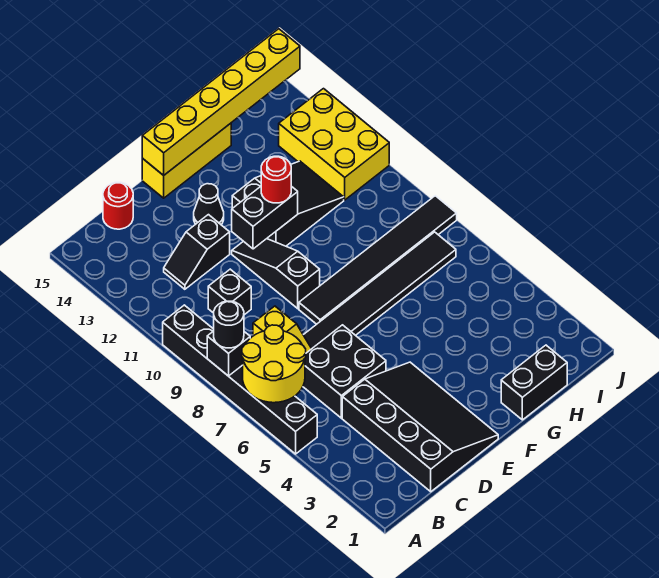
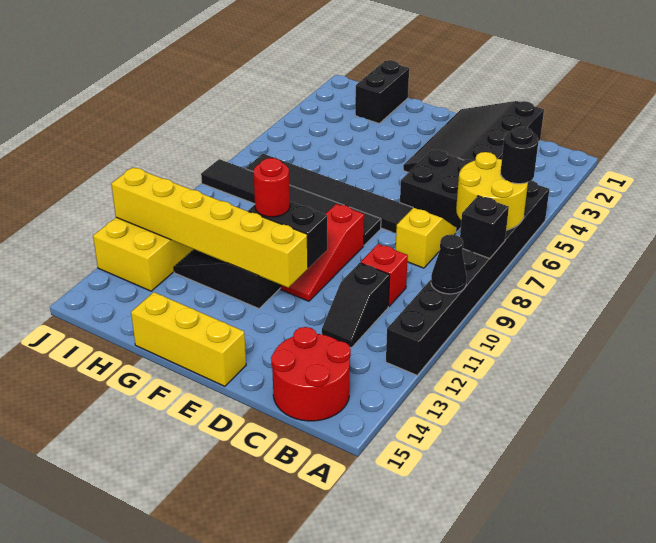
black brick A5:A10 level 1 -> black brick A5:A12 level 1
black round brick A8 level 3 -> black round brick A6 level 3
black brick C10 level 1 -> red brick C10 level 1
black slope C12:D12 level 1 top D -> black slope C11:C12 level 1 top 11
red round brick C15 level 1 -> red round brick B14:C15 level 1
black slope E9:E11 level 1 top 9 -> red slope E9:E11 level 1 top 9
black cone E13 level 1 -> black cone A10 level 2
yellow brick E15:J15 level 2 -> yellow brick E12:J12 level 2
black brick G1:H1 level 1 -> black brick H1:H2 level 1

